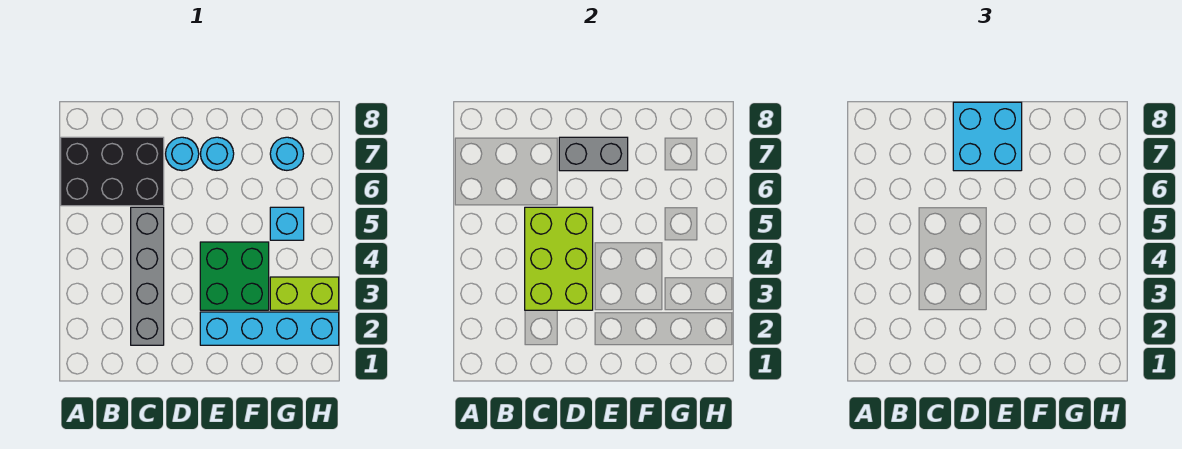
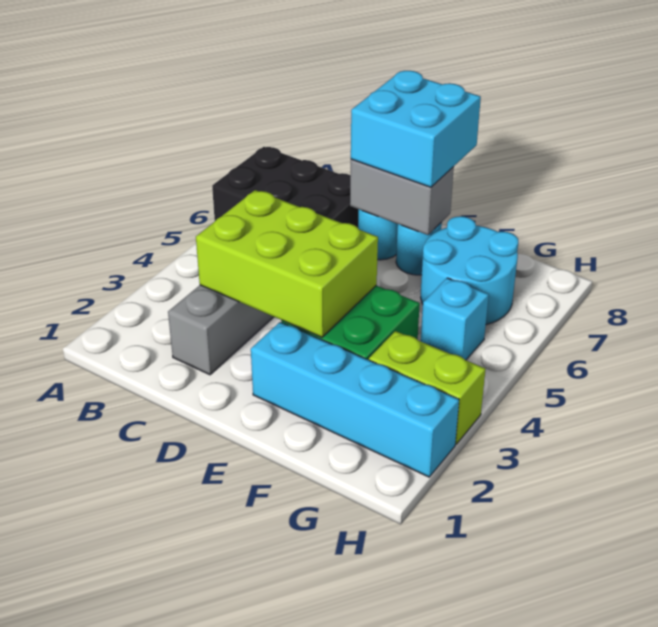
lime brick C3:D5 level 2 -> lime brick C3:E4 level 2
cyan round brick G7 level 1 -> cyan round brick F6:G7 level 1

